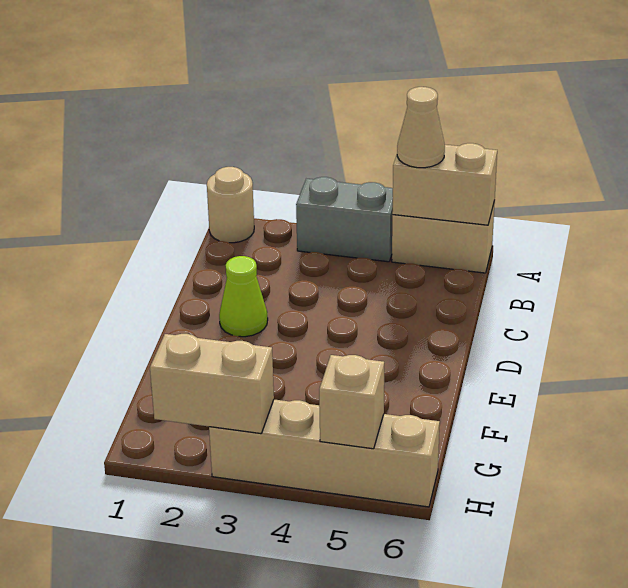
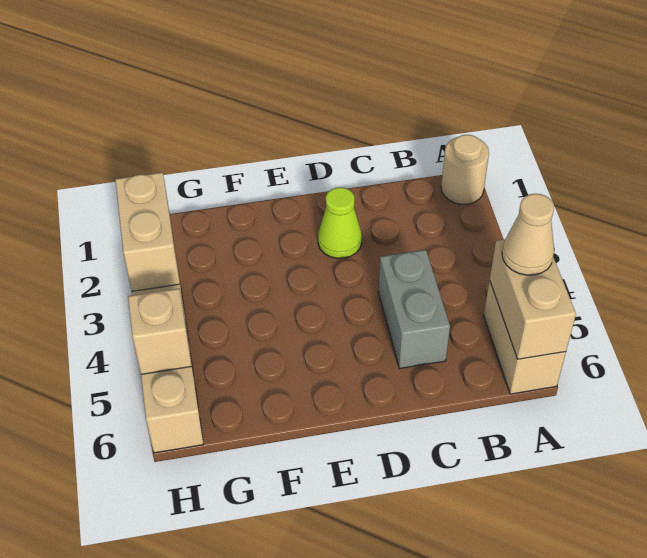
grey brick A3:A4 level 1 -> grey brick C4:C5 level 1

